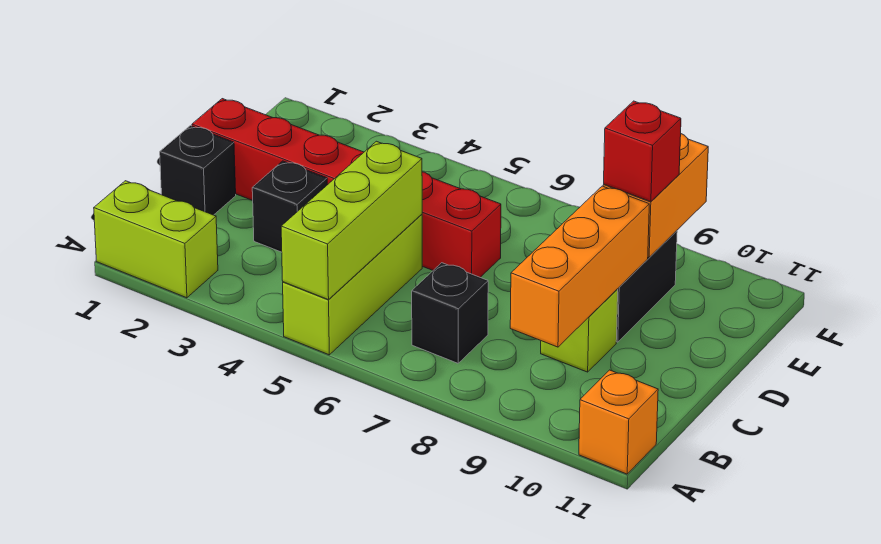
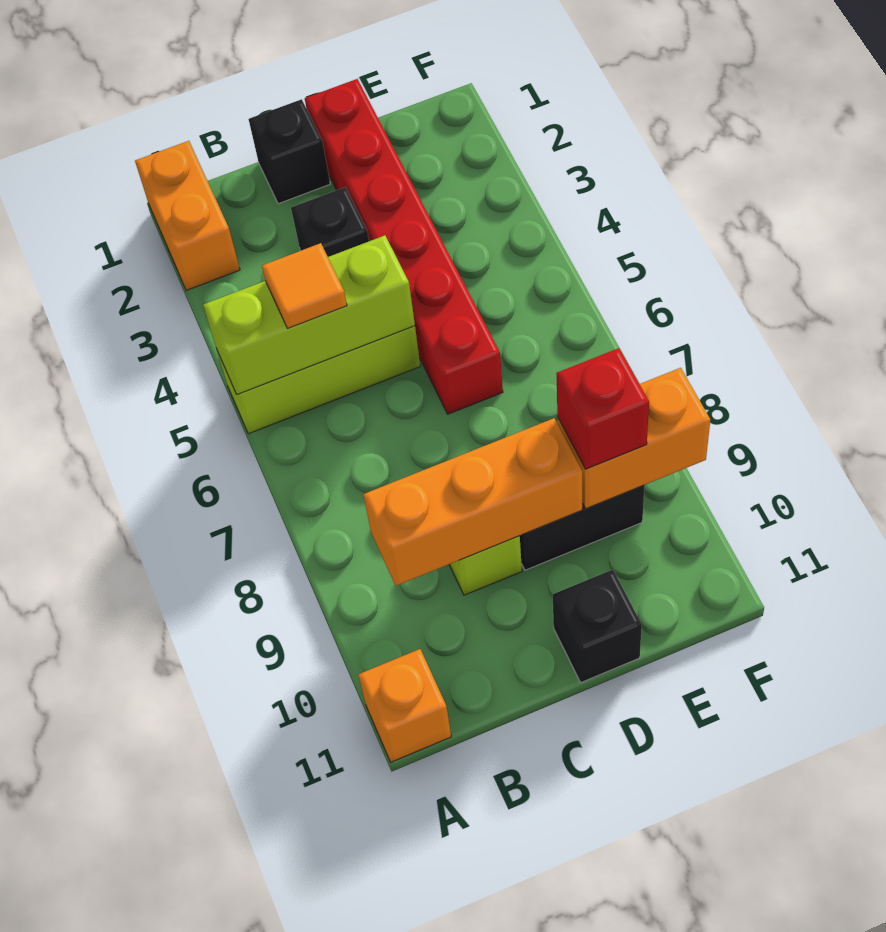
lime brick A1:A2 level 1 -> orange brick A1:A2 level 1
none -> orange tile B5 level 3
black brick B7 level 1 -> black brick D11 level 1

